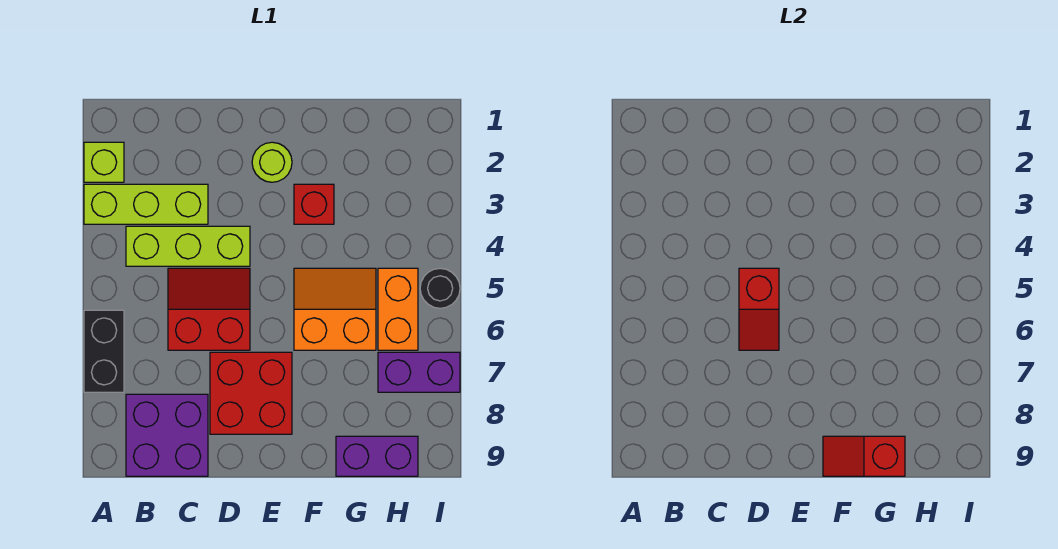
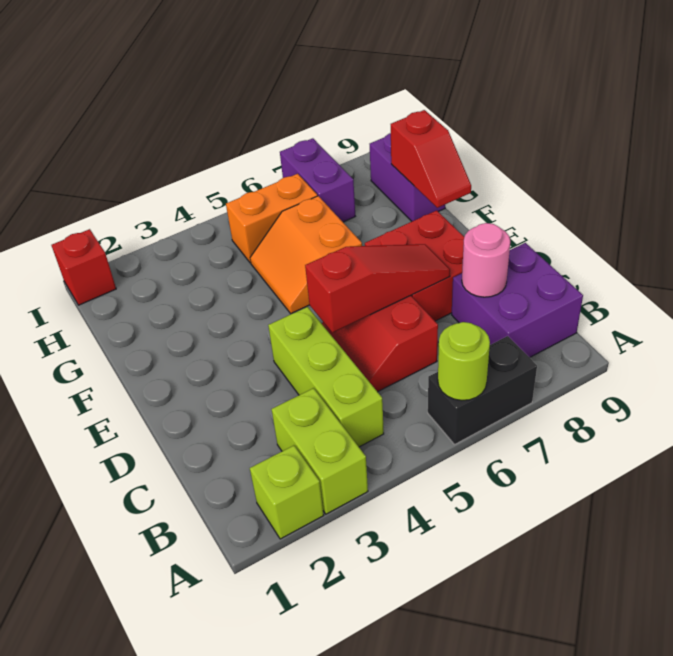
lime brick A3:C3 level 1 -> lime brick A3:B3 level 1
none -> pink round brick C8 level 2
red slope D5:D6 level 2 top 5 -> red slope D5:D7 level 2 top 5
lime round brick E2 level 1 -> lime round brick A6 level 2
red brick F3 level 1 -> red brick I1 level 1
black round brick I5 level 1 -> none

